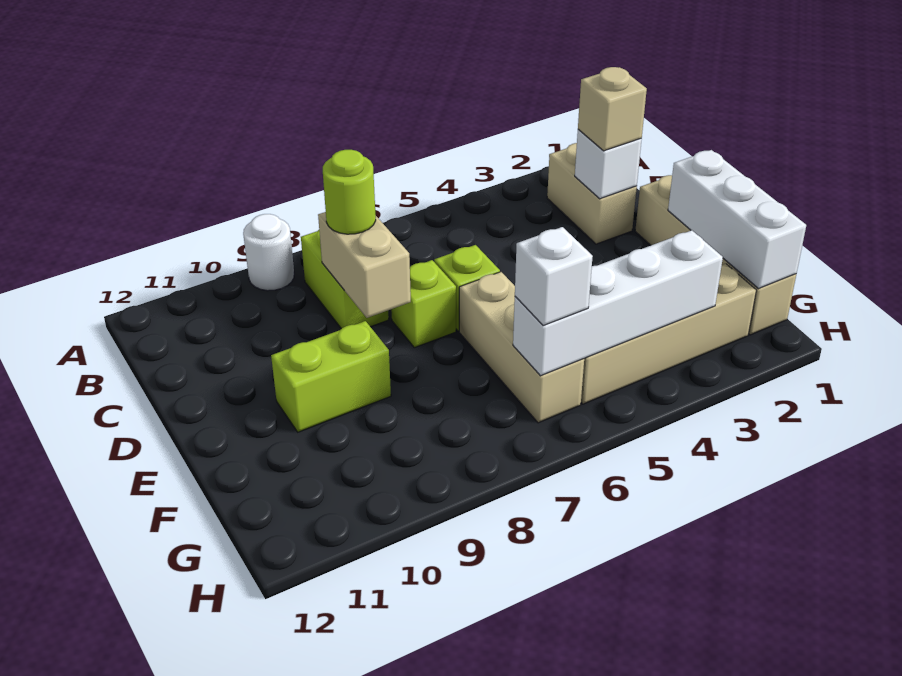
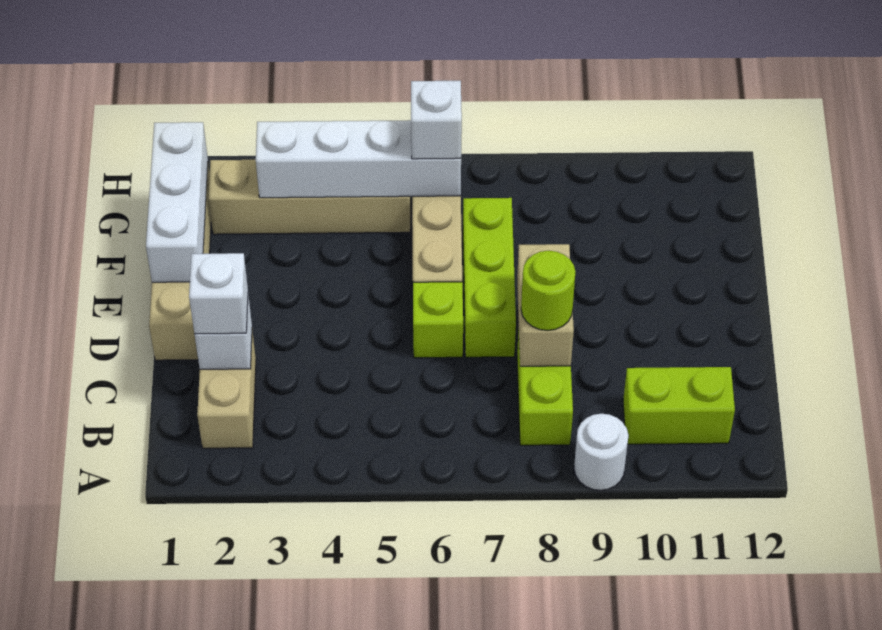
tan brick C2 level 3 -> white brick C2 level 3
lime brick D7 level 1 -> lime brick D7:F7 level 1
lime brick E9:E10 level 1 -> lime brick B10:B11 level 1

